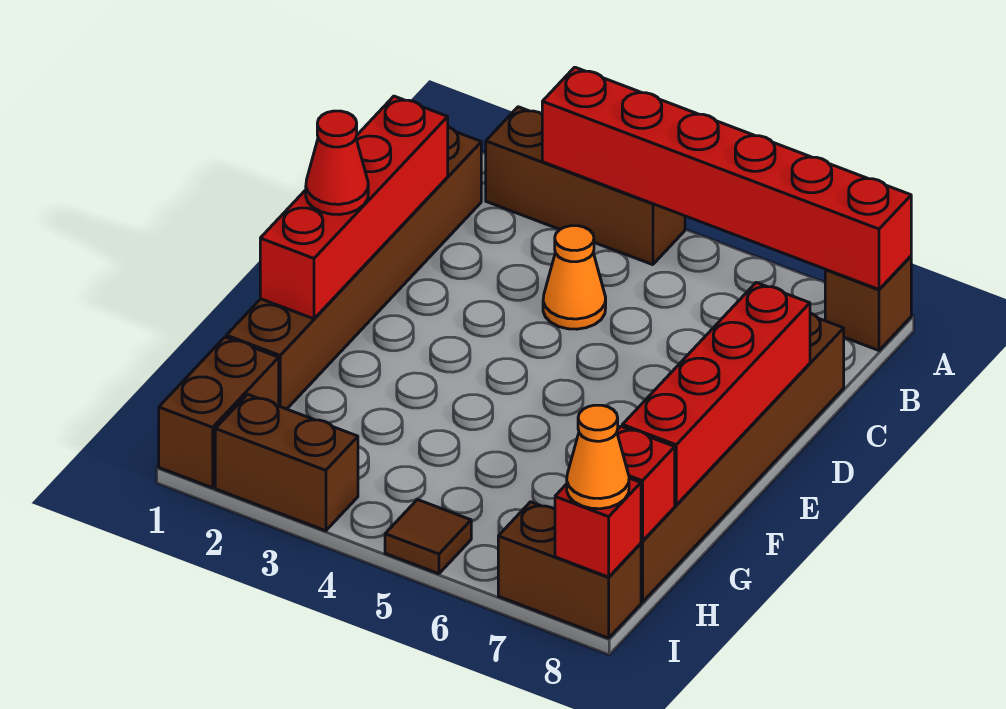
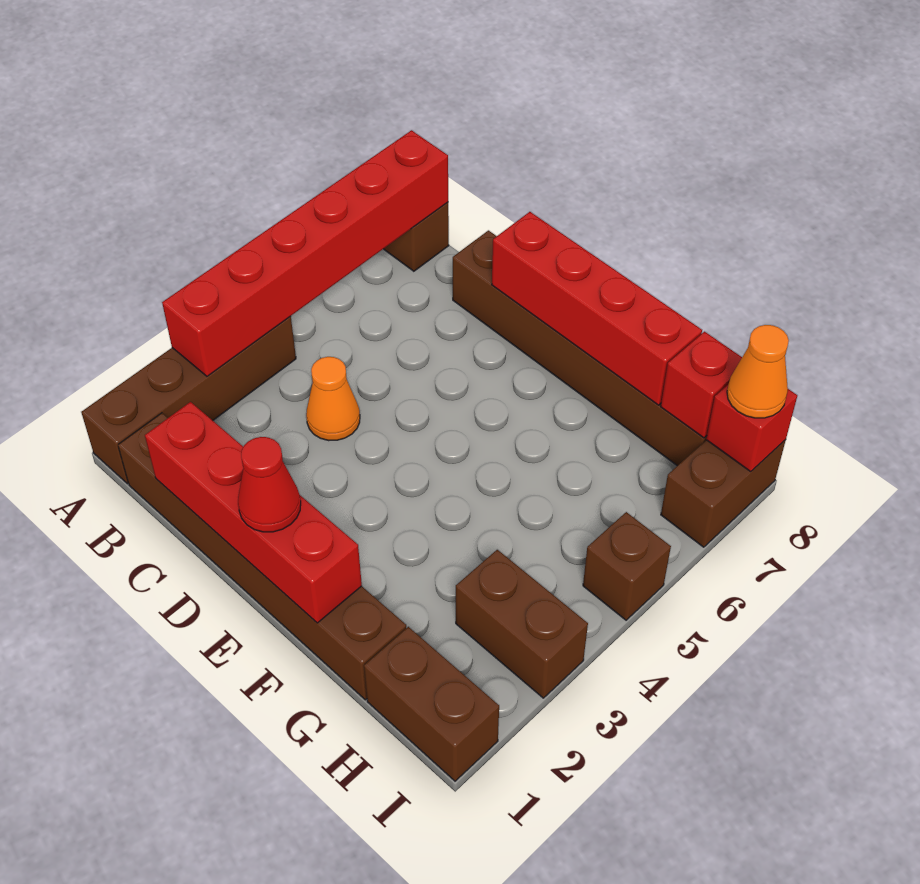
brown brick A2:A4 level 1 -> brown brick A1:A4 level 1
brown brick I2:I3 level 1 -> brown brick H3:I3 level 1
brown tile I5 level 1 -> brown brick I5 level 1

